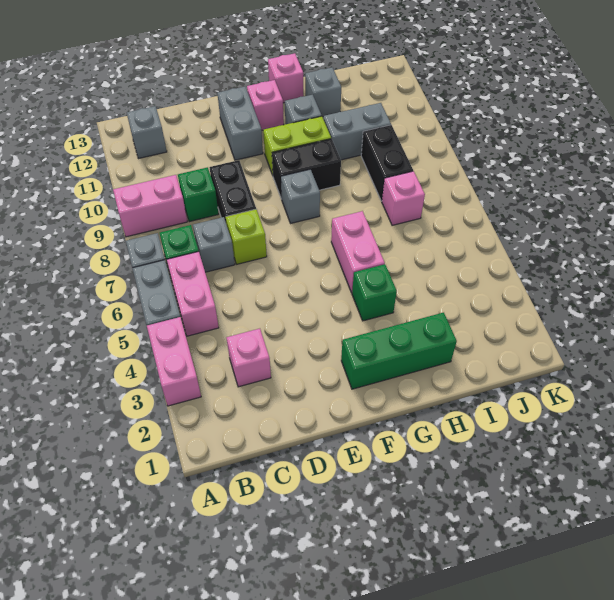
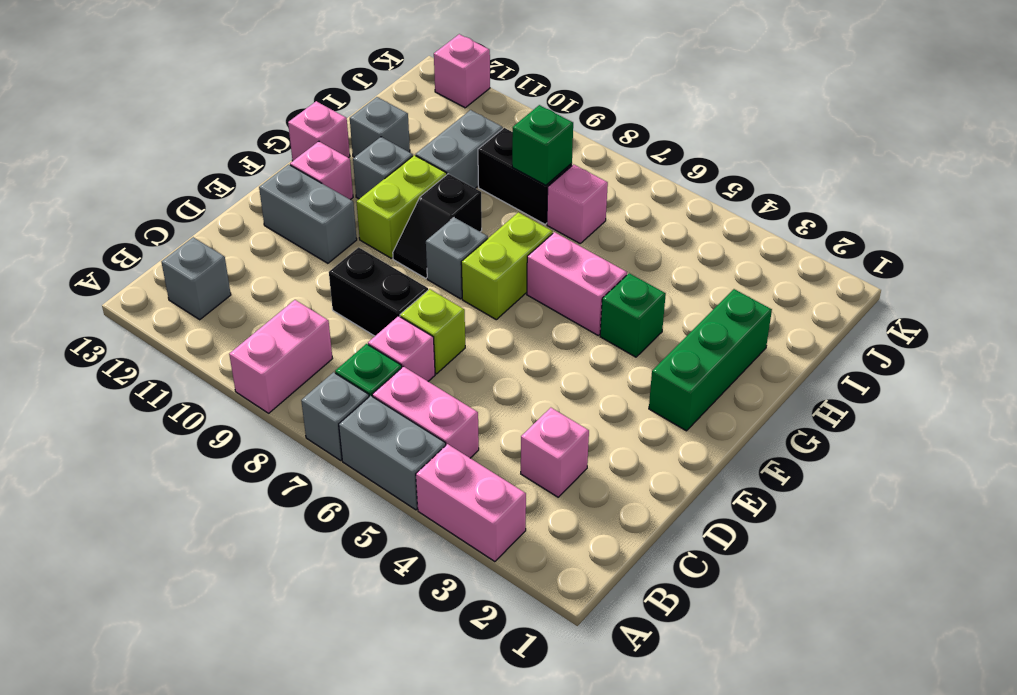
grey brick C7 level 1 -> pink brick C7 level 1
green brick C9 level 1 -> green brick I8 level 2
none -> lime brick F7:G7 level 1
black brick F9:G9 level 1 -> black slope F9:G9 level 1 top G
none -> pink brick K12 level 1

